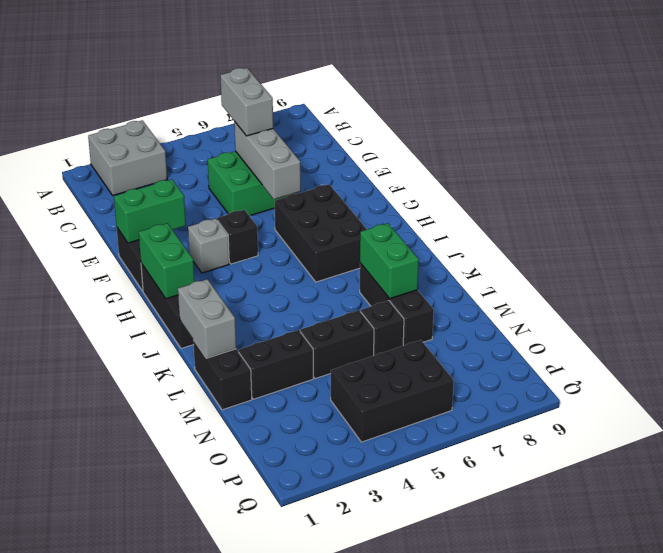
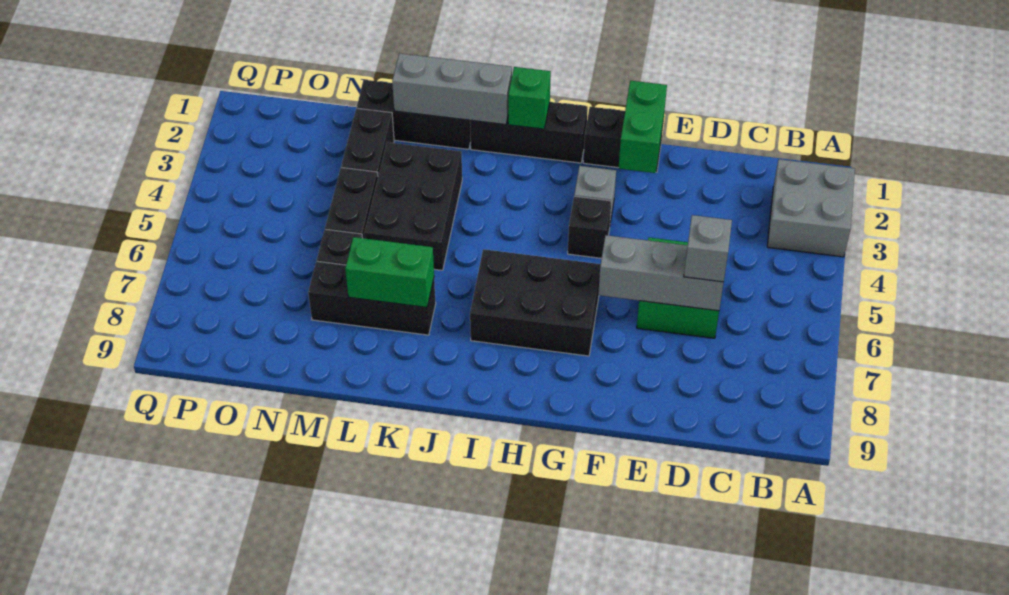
grey brick C6:D6 level 3 -> grey brick D6 level 3
green brick H1:I1 level 2 -> green brick I1 level 2
grey brick K1:L1 level 2 -> grey brick J1:L1 level 2
black brick L1:M1 level 1 -> black brick K1:M1 level 1
black brick O4:P6 level 1 -> black brick K3:L5 level 1

